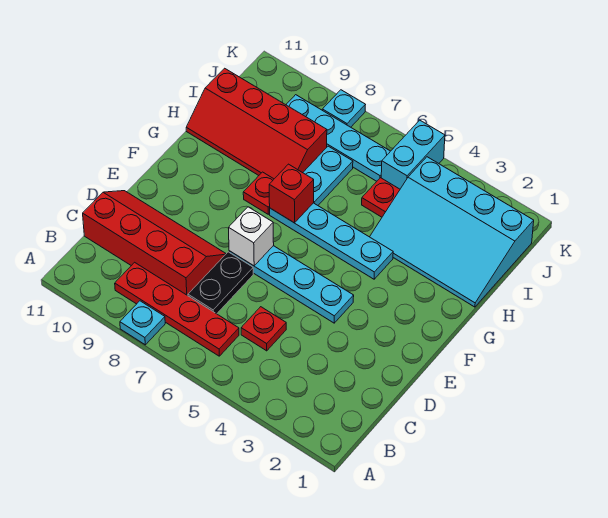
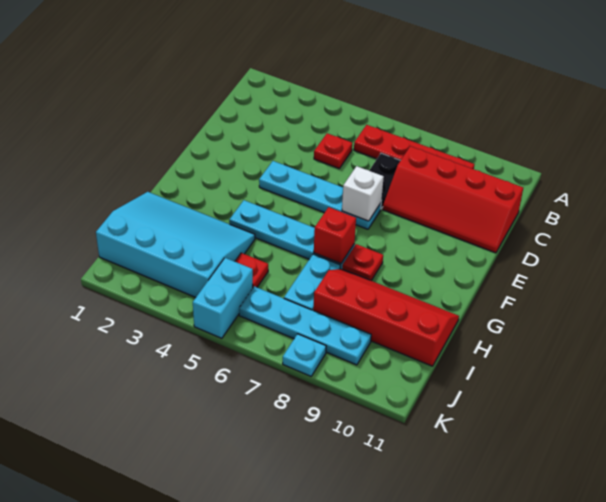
cyan plate A8 level 1 -> none

